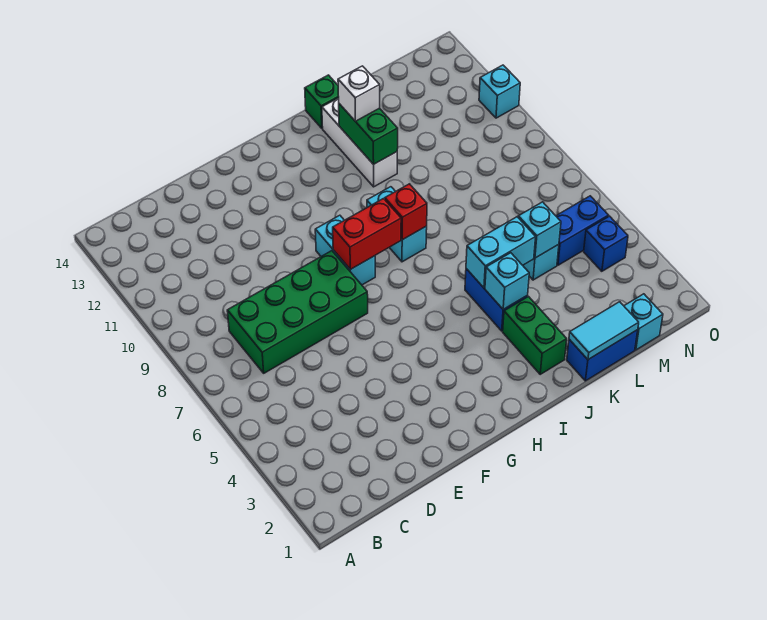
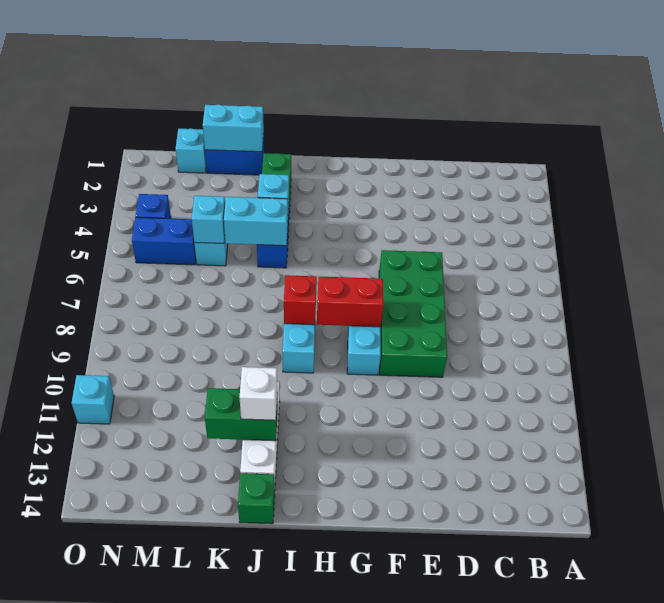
green brick C7:F8 level 1 -> green brick E6:F9 level 1
green brick J11:J12 level 2 -> green brick J12:K12 level 2
cyan tile K1:L1 level 2 -> cyan brick K1:L1 level 2

